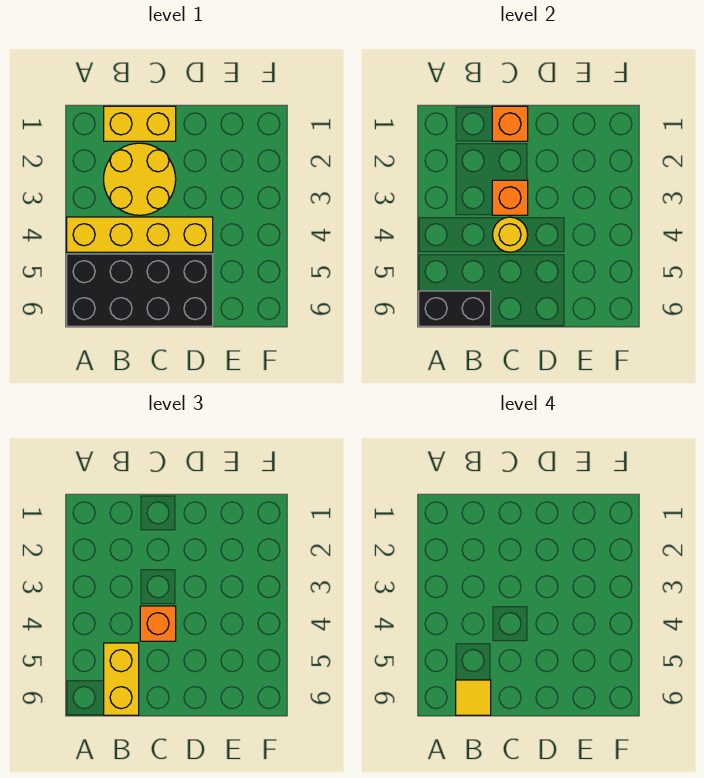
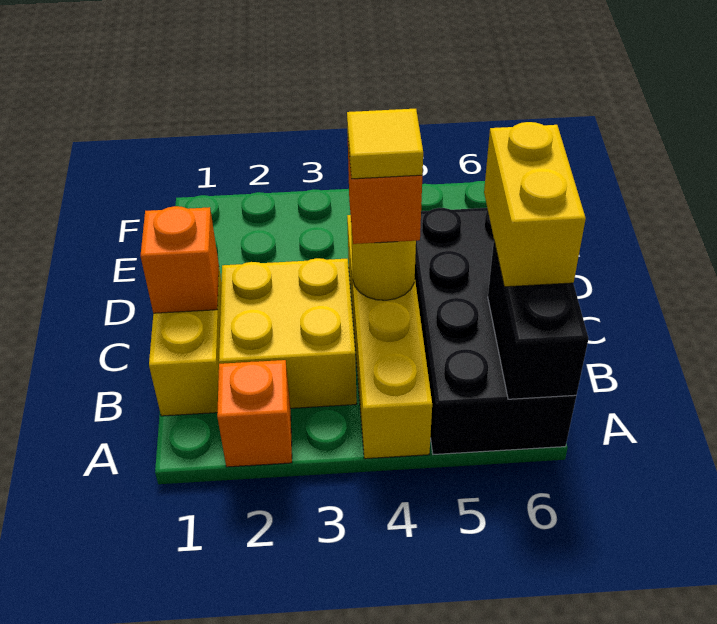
yellow round brick B2:C3 level 1 -> yellow brick B2:C3 level 1
yellow brick B5:B6 level 3 -> yellow brick B6:C6 level 3
yellow tile B6 level 4 -> yellow tile C4 level 4
orange brick C3 level 2 -> orange brick A2 level 1

